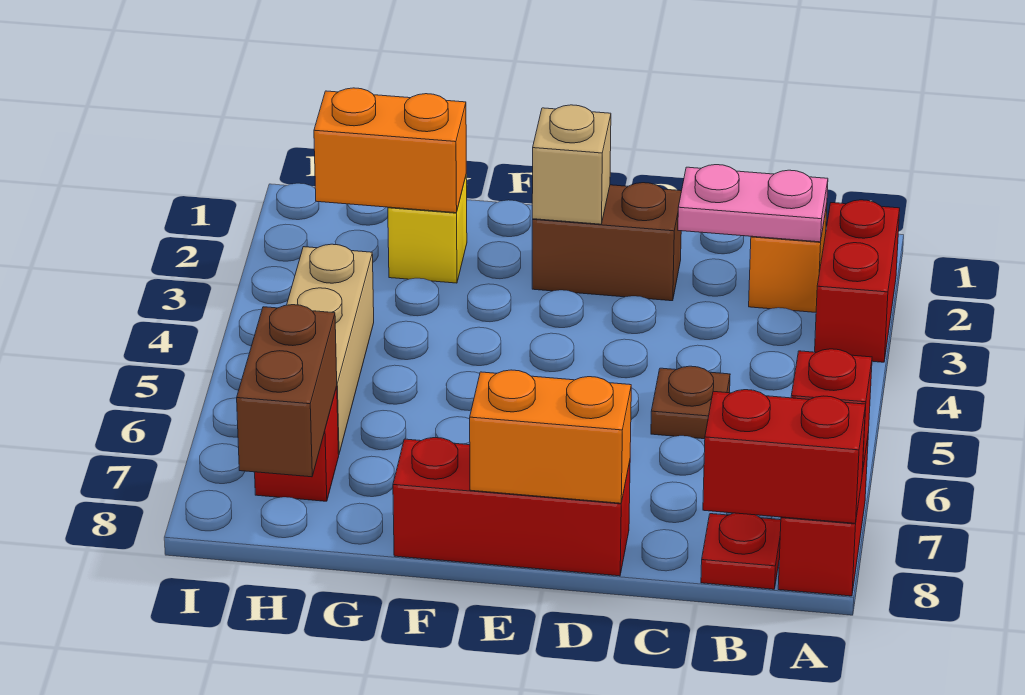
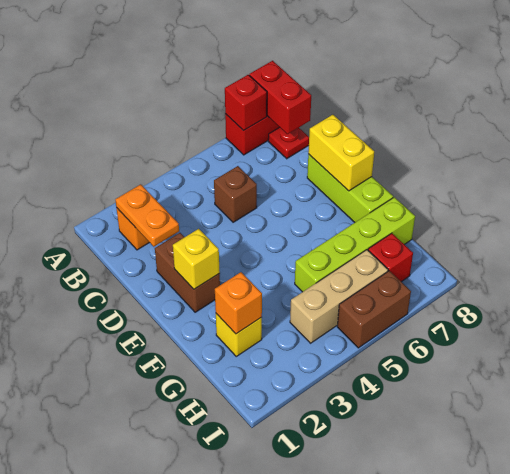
red brick A2:A3 level 1 -> none
pink plate B2:C2 level 2 -> orange plate B2:C2 level 2
brown plate C5 level 1 -> brown brick C5 level 1
red brick D8:F8 level 1 -> lime brick D8:F8 level 1
orange brick D8:E8 level 2 -> yellow brick D8:E8 level 2
tan brick E2 level 2 -> yellow brick E2 level 2
orange brick G2:H2 level 2 -> orange brick G2 level 2
none -> lime brick G5:G8 level 1
brown brick H7:H8 level 2 -> brown brick I5:I6 level 1

